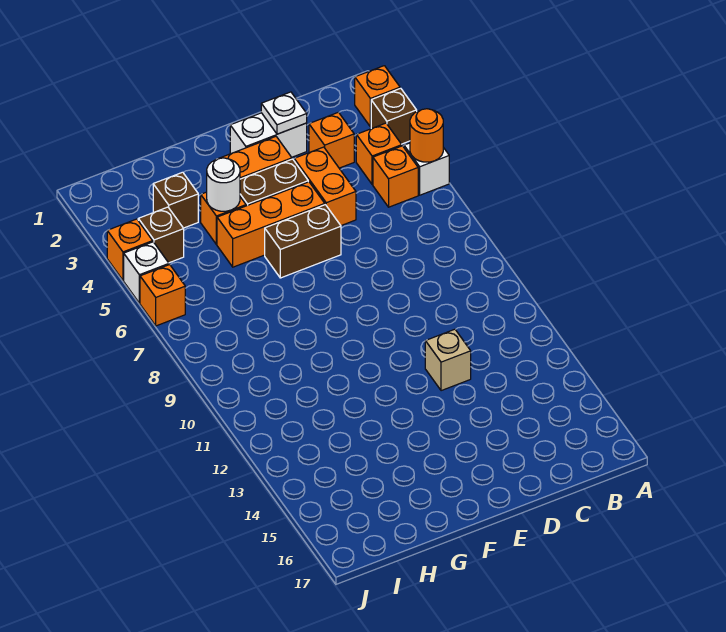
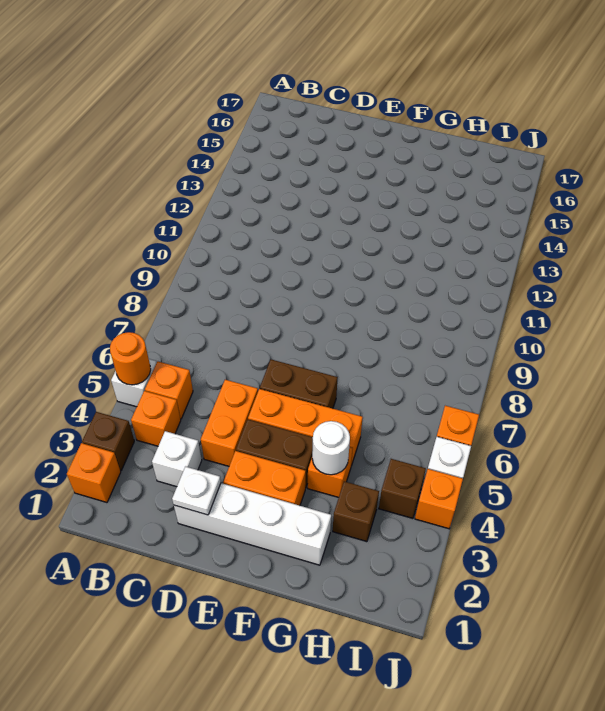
orange brick C3 level 1 -> white brick C3 level 1
white brick D2:E2 level 1 -> white brick D2:G2 level 1
tan brick D12 level 1 -> none

